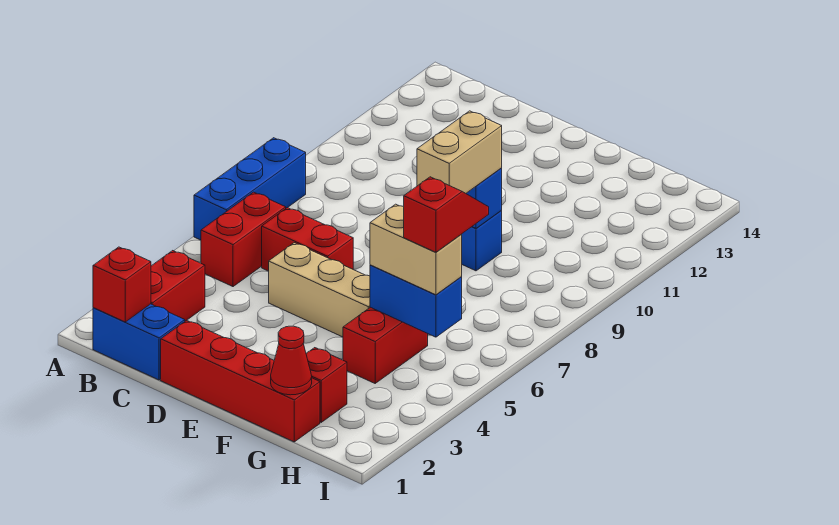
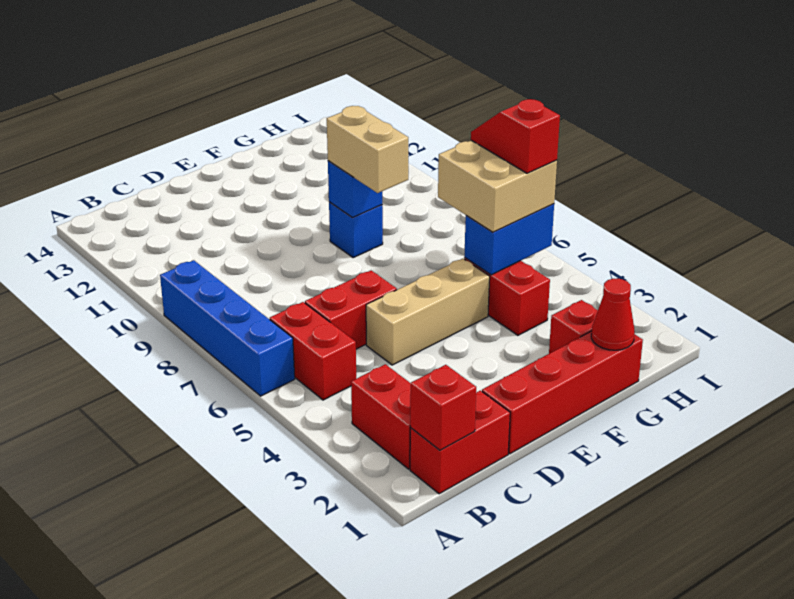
blue brick A6:A8 level 1 -> blue brick A6:A9 level 1
blue brick B1:C1 level 1 -> red brick B1:C1 level 1
tan brick G5:H5 level 3 -> tan brick G5:H6 level 3

